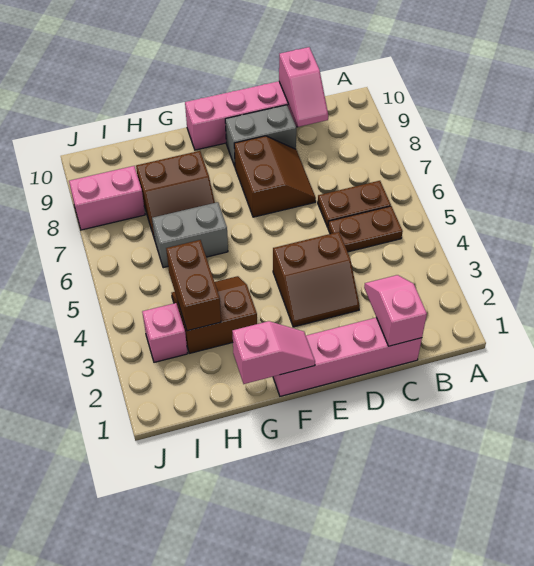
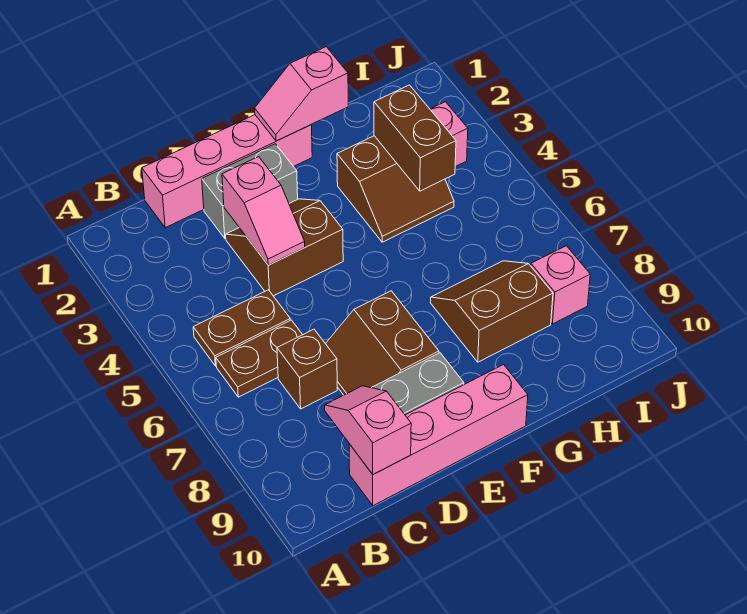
pink slope C1:C2 level 2 top 1 -> pink slope D3:D4 level 2 top 3
none -> brown brick C7 level 1
grey brick G6:H6 level 1 -> grey brick D2:E2 level 1
pink brick I8:J8 level 1 -> pink brick I8 level 1

